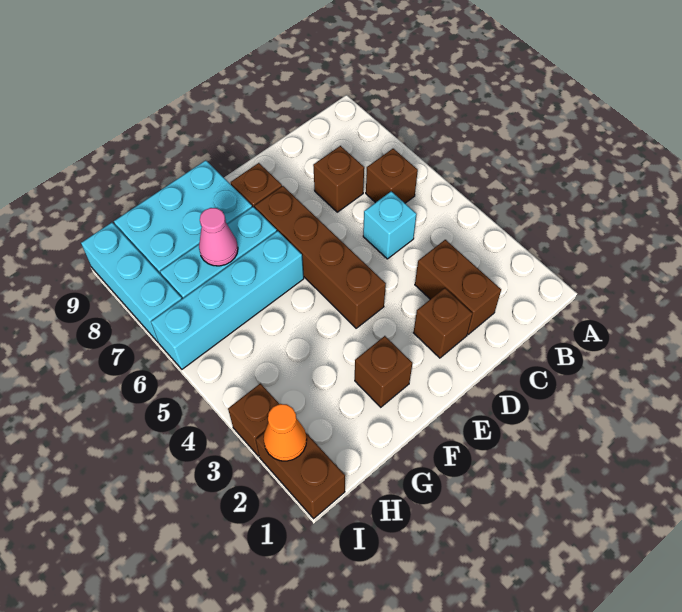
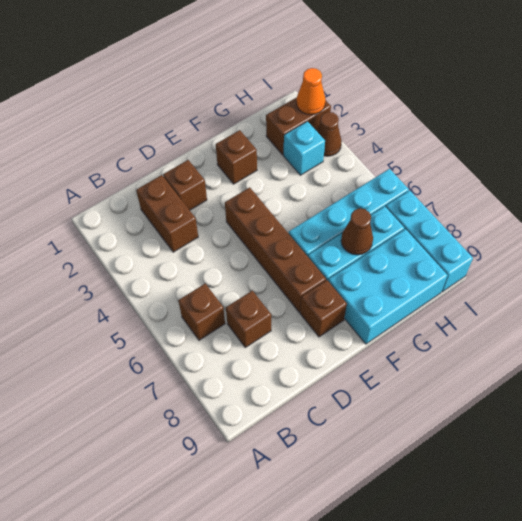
cyan brick C5 level 1 -> cyan brick H3 level 1
pink cone G7 level 2 -> brown cone G7 level 2
brown brick I1:I2 level 1 -> brown brick H2:I2 level 1
brown brick I3 level 1 -> brown cone I3 level 1

